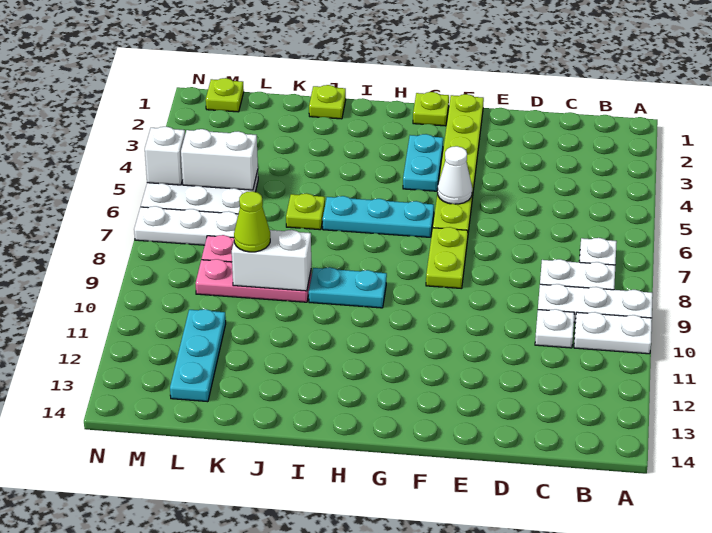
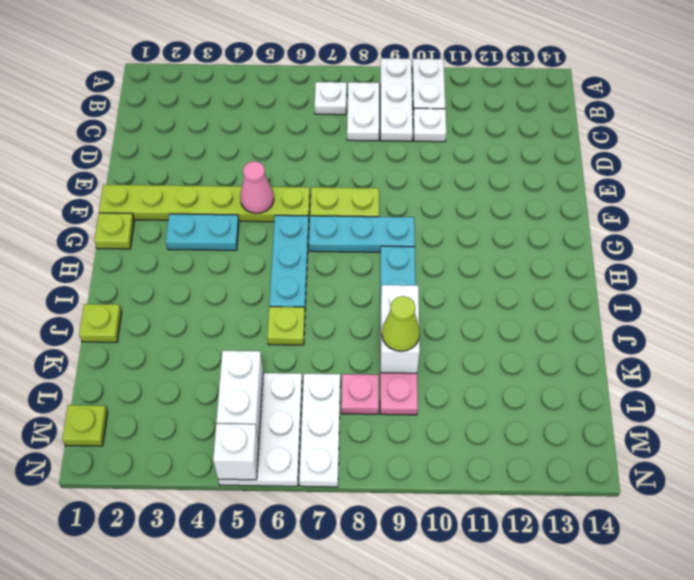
white cone F5 level 2 -> pink cone F5 level 2
cyan plate L11:L13 level 1 -> cyan plate G7:G9 level 1

